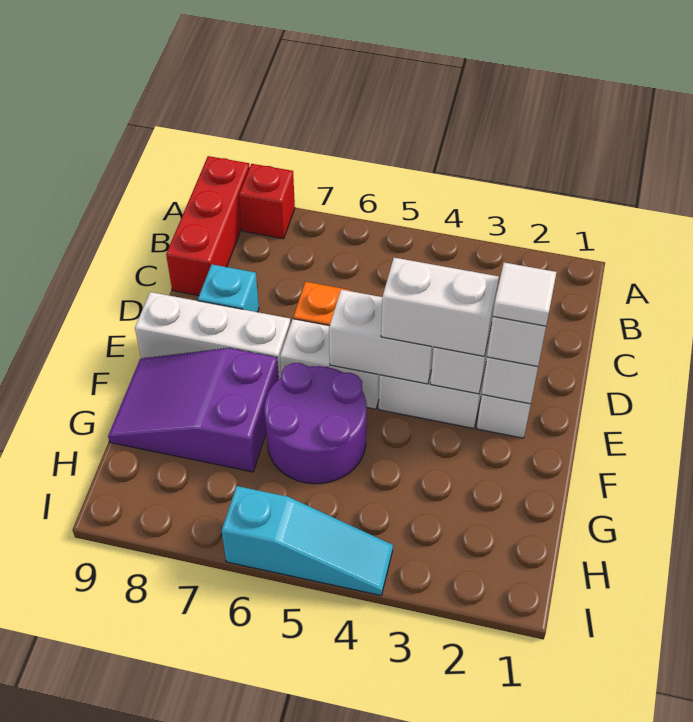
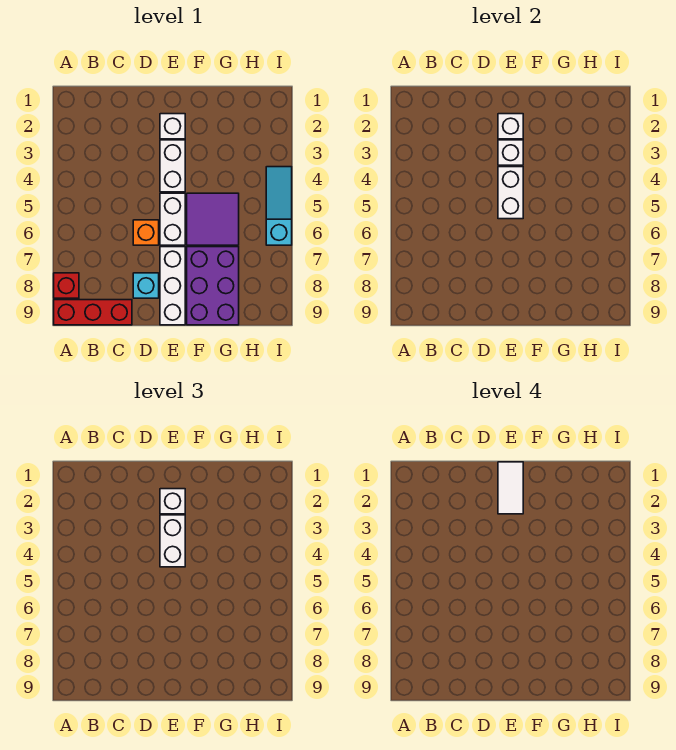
white tile E2 level 4 -> white tile E1:E2 level 4
purple round brick F5:G6 level 1 -> purple tile F5:G6 level 1
purple slope F7:G9 level 1 top 7 -> purple brick F7:G9 level 1

